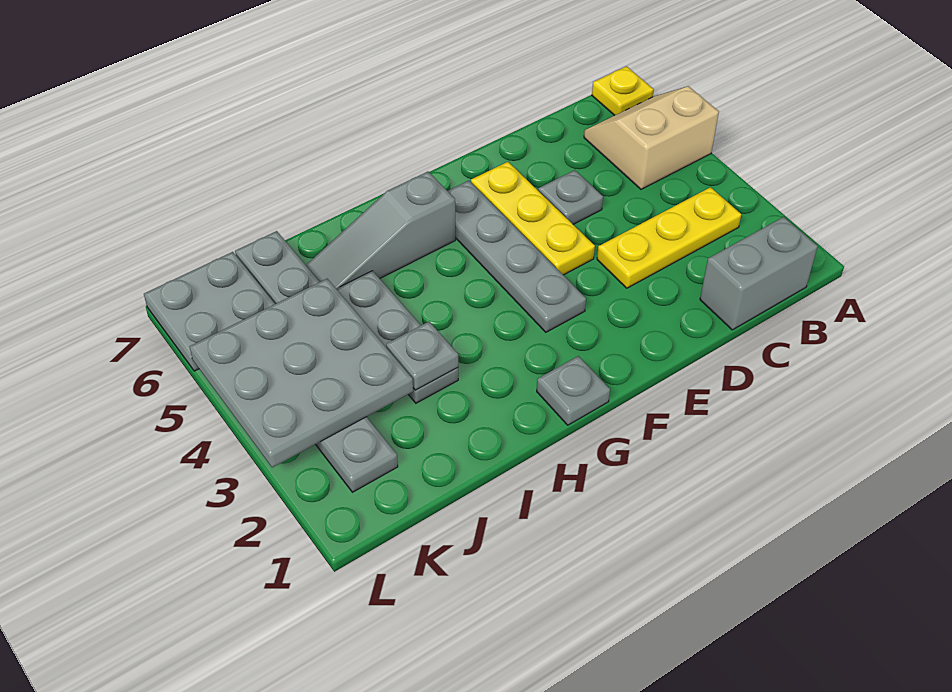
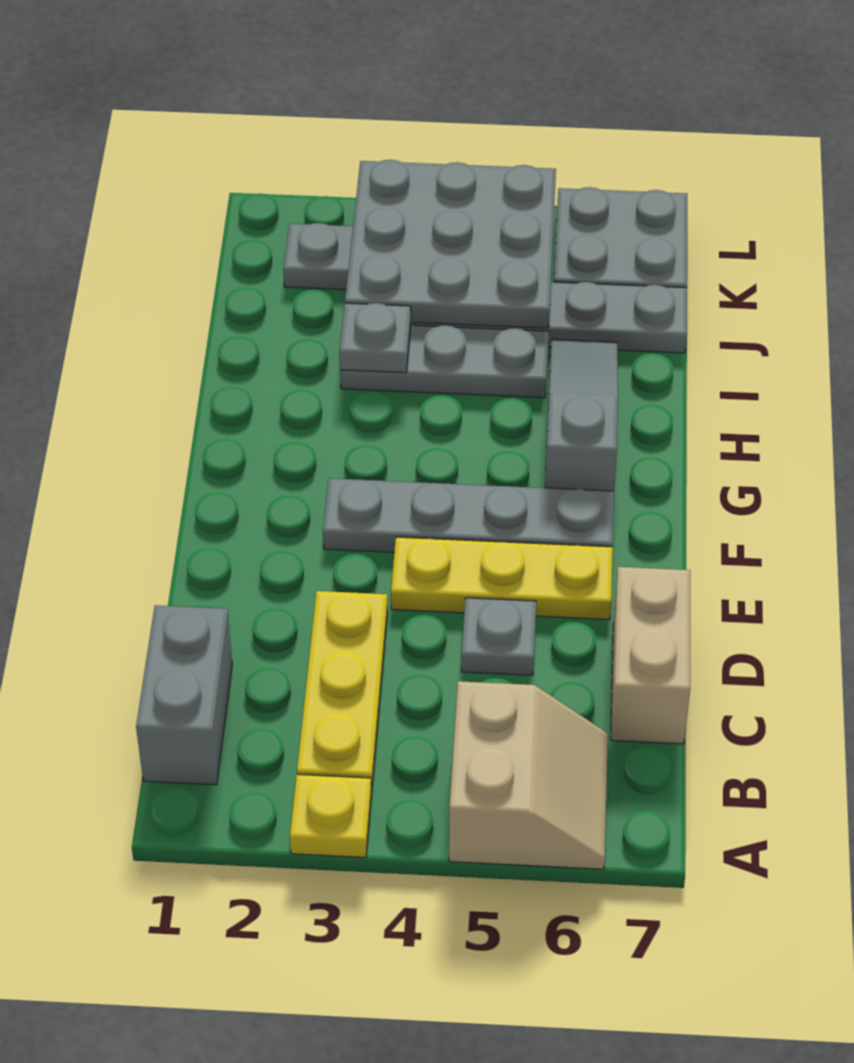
yellow plate A7 level 1 -> yellow plate A3 level 1
none -> tan brick C7:D7 level 1
grey plate G1 level 1 -> none

